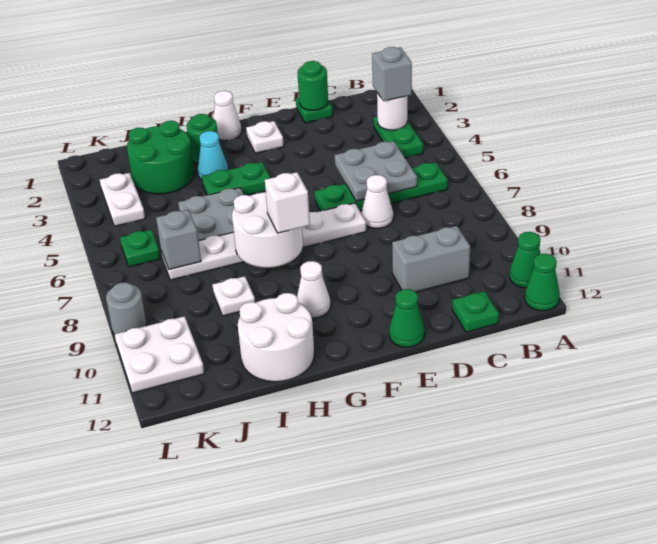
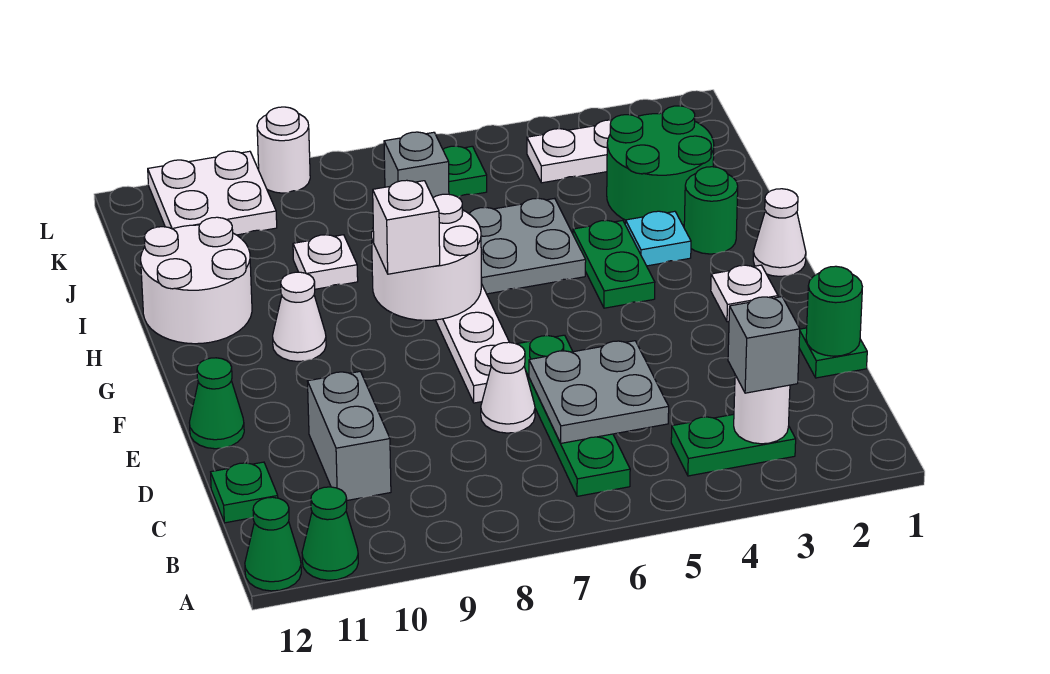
cyan cone H3 level 1 -> cyan plate H3 level 1
grey round brick L9 level 1 -> white round brick L9 level 1

